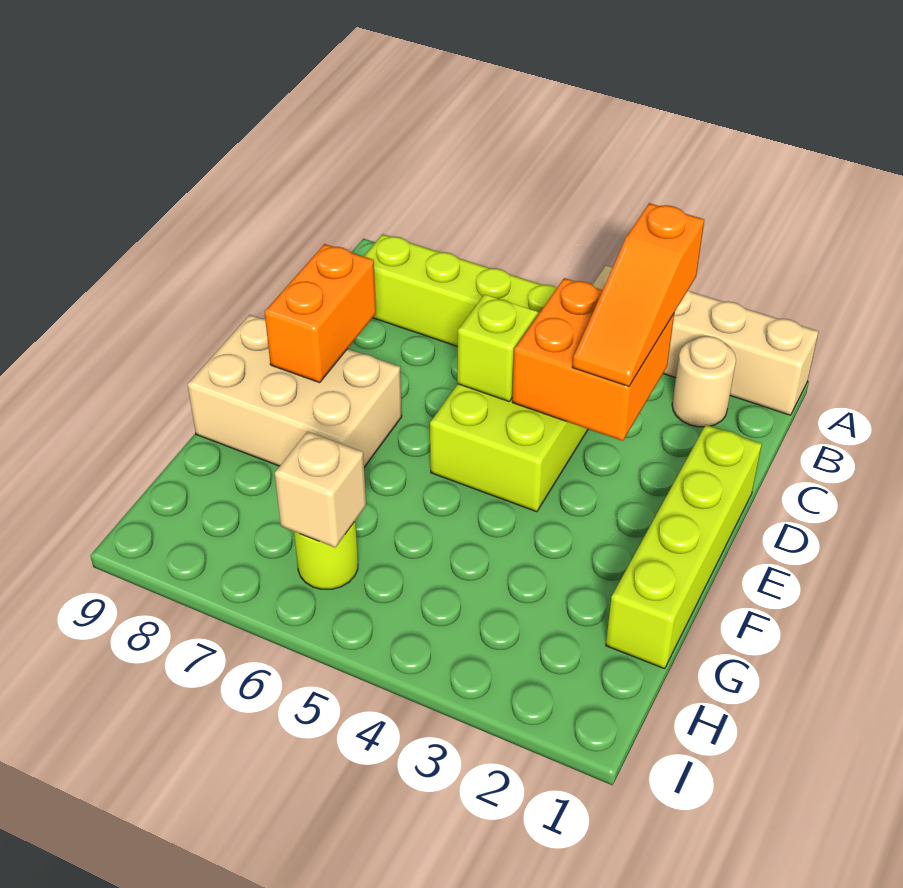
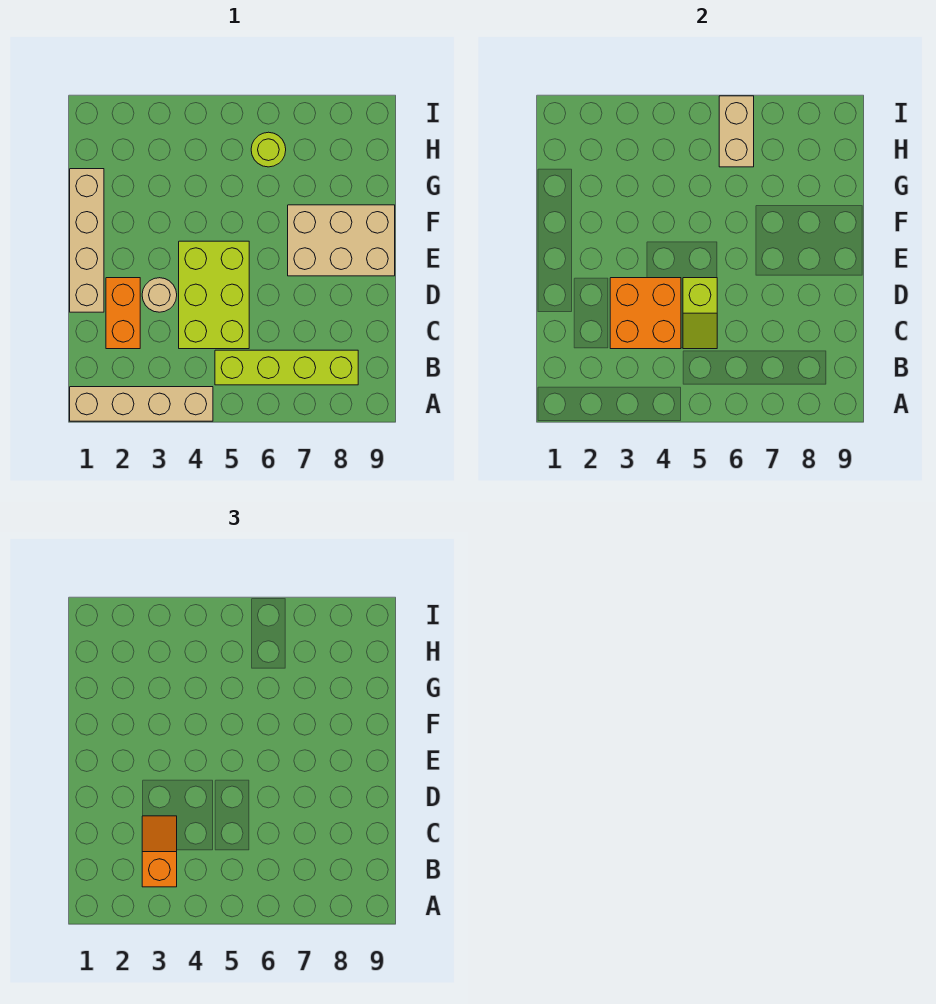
tan round brick B2 level 1 -> tan round brick D3 level 1
orange slope B3:D3 level 3 top B -> orange slope B3:C3 level 3 top B
lime brick D1:G1 level 1 -> tan brick D1:G1 level 1
orange brick D8:E8 level 2 -> orange brick C2:D2 level 1
tan brick H6 level 2 -> tan brick H6:I6 level 2

